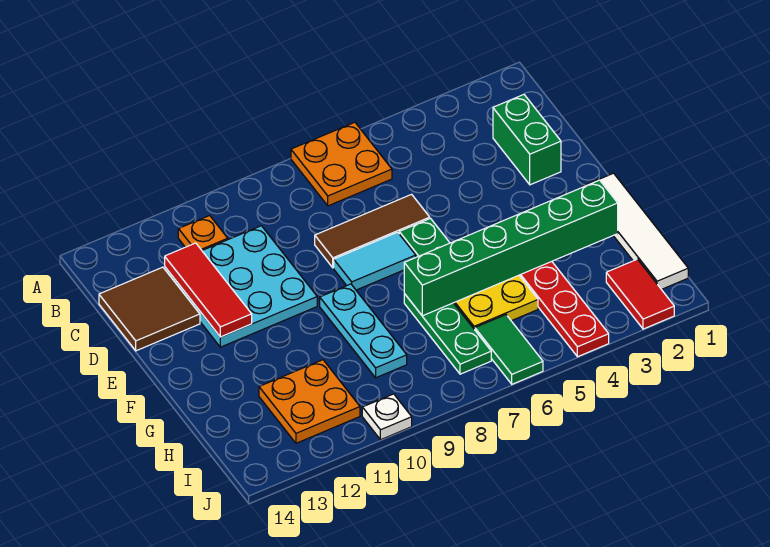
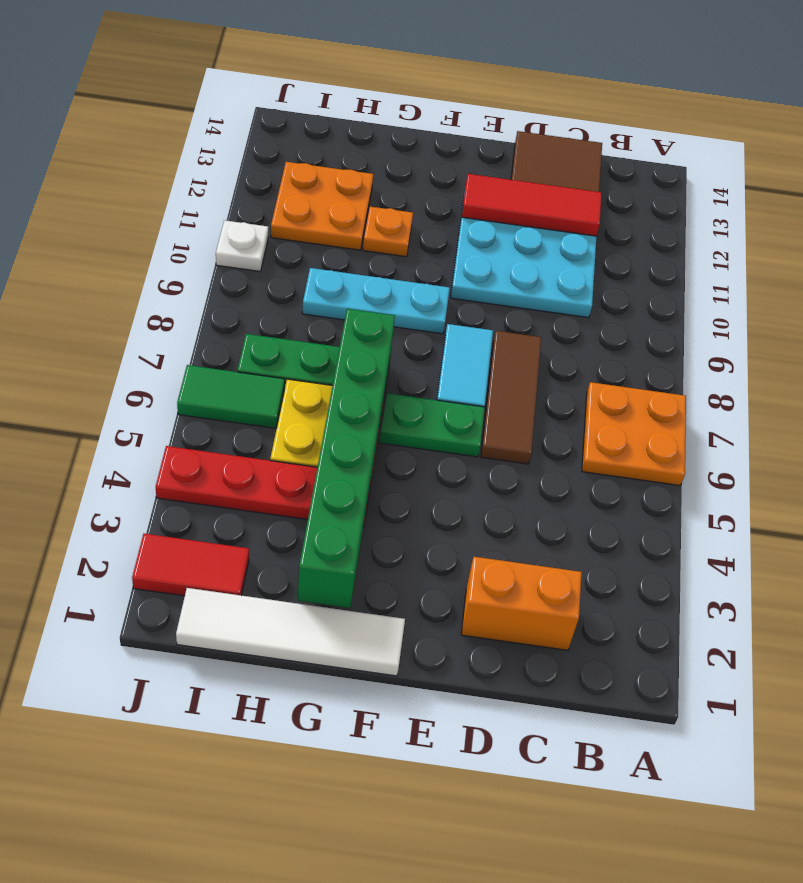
orange plate B11 level 1 -> orange plate G11 level 1
green brick C2:D2 level 1 -> orange brick C2:D2 level 1

